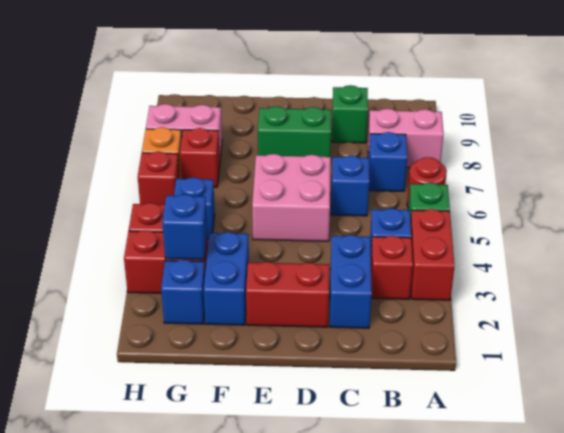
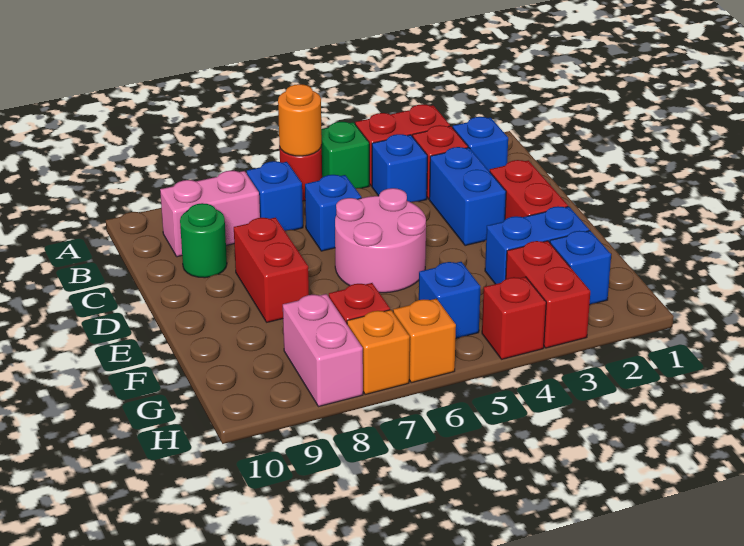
none -> orange round brick A6 level 2
pink brick A8:B8 level 1 -> pink brick B8:B9 level 1
blue brick C2:C3 level 1 -> blue brick C3:D3 level 1
green brick C9 level 1 -> green round brick C9 level 1
pink brick D5:E6 level 1 -> pink round brick D5:E6 level 1
green brick D8:E8 level 1 -> red brick D8:E8 level 1
blue brick G3 level 2 -> blue brick B2 level 1
red brick H6 level 1 -> orange brick H6 level 1

